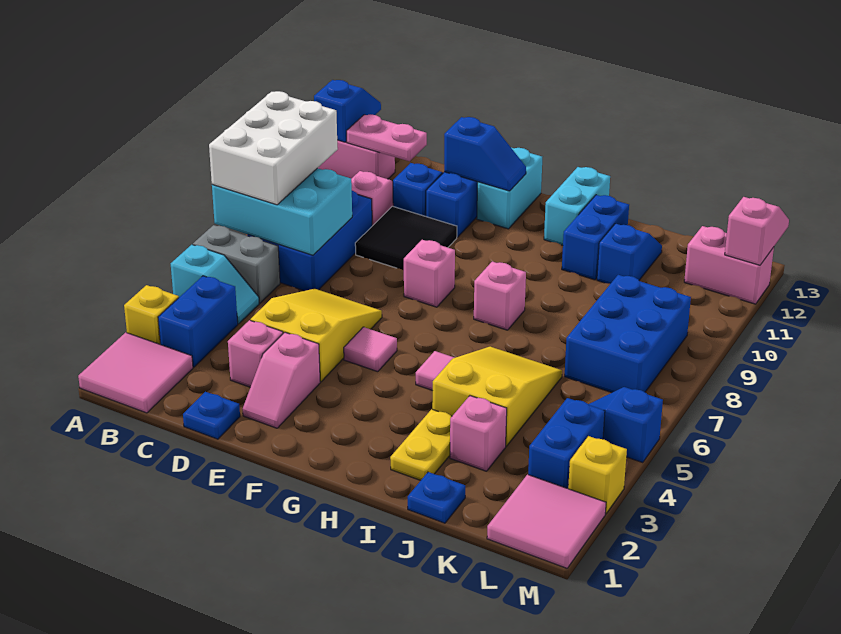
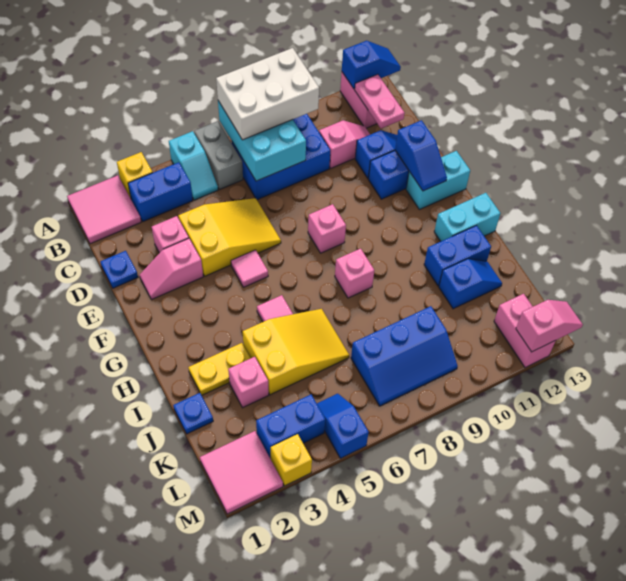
black tile D9:E10 level 1 -> none
blue brick K7:L9 level 1 -> blue slope K7:L9 level 1 top K

